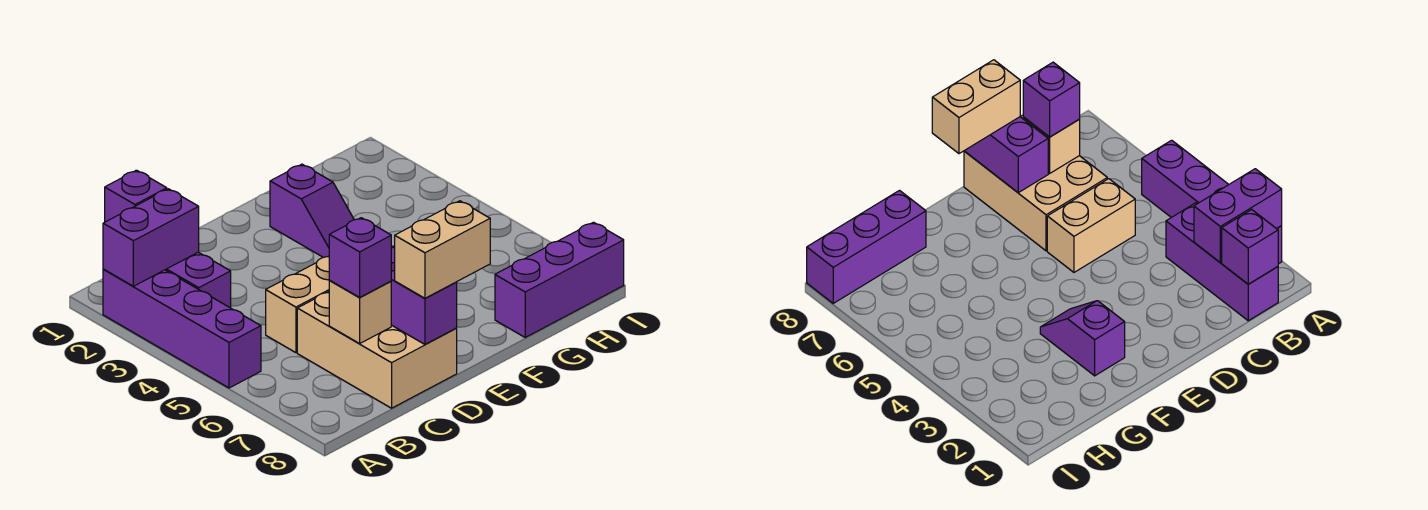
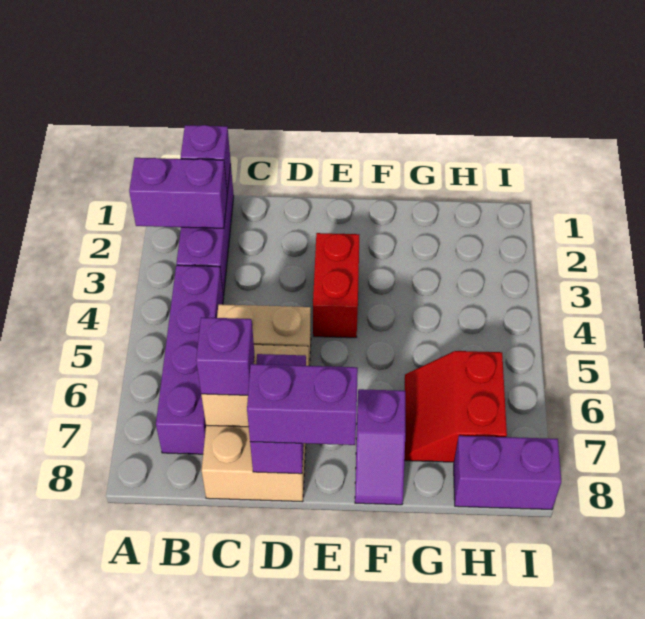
purple brick A2:A5 level 1 -> purple brick B4:B7 level 1
tan brick D8:E8 level 3 -> purple brick D8:E8 level 3
none -> red brick E3:E4 level 1
purple slope F2:F3 level 1 top 2 -> purple slope F7:F8 level 1 top 7
none -> red slope G6:H7 level 1 top H
purple brick G8:I8 level 1 -> purple brick H8:I8 level 1

